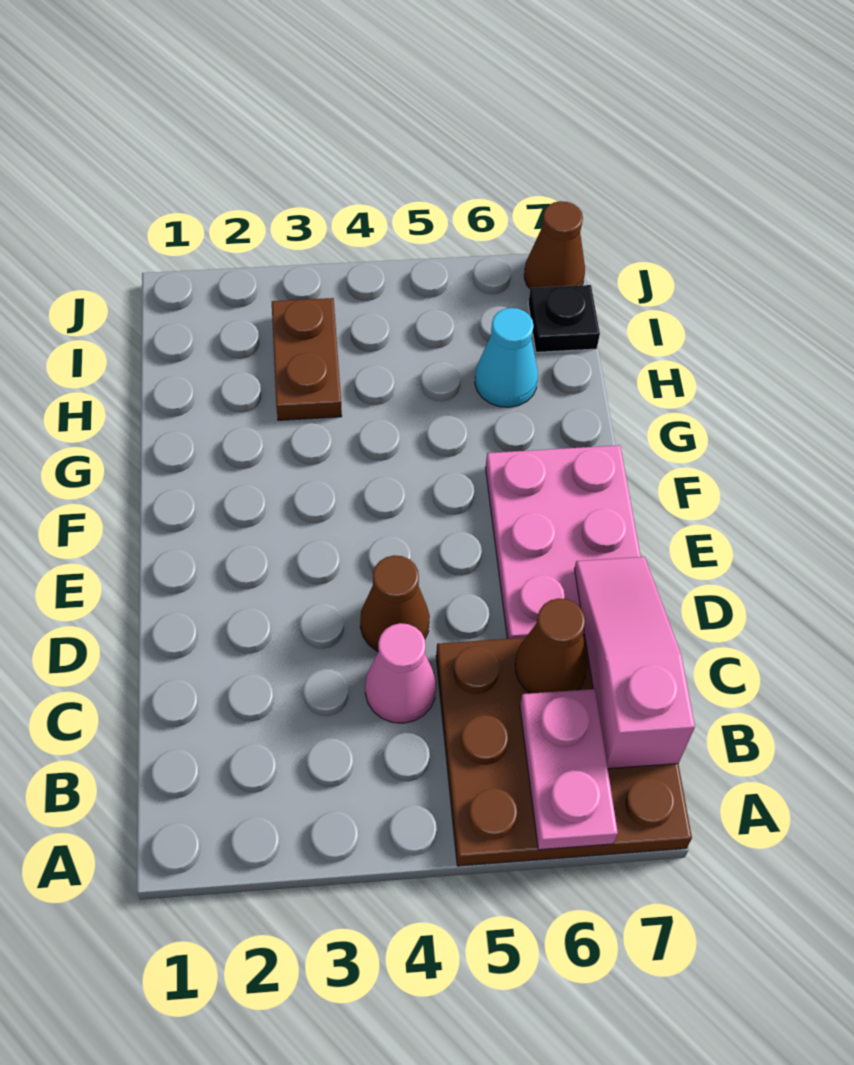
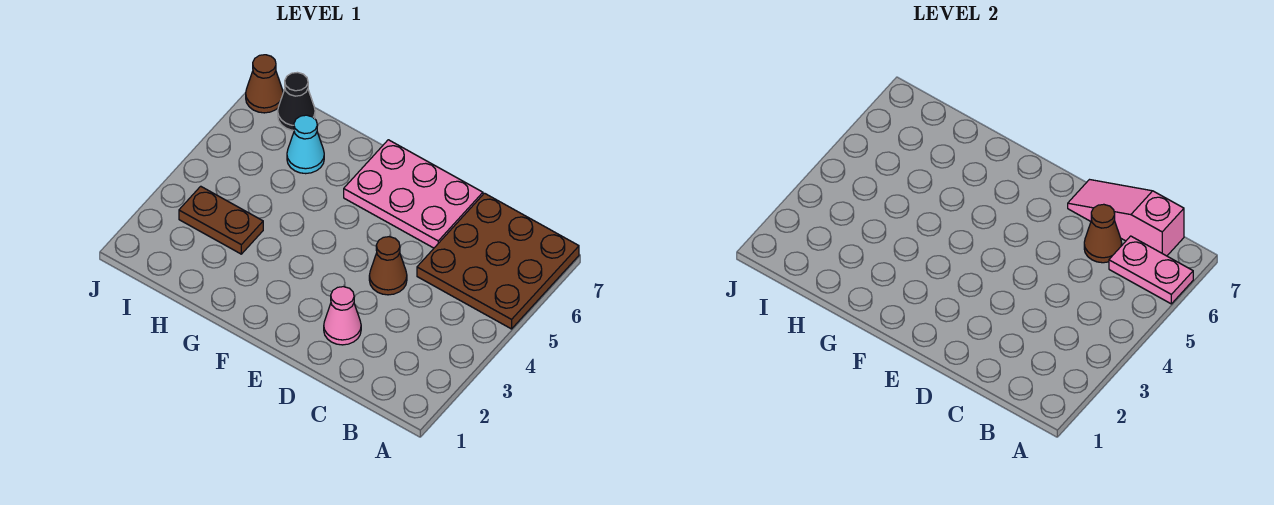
pink cone C4 level 1 -> pink cone D2 level 1
black plate I7 level 1 -> black cone I7 level 1

